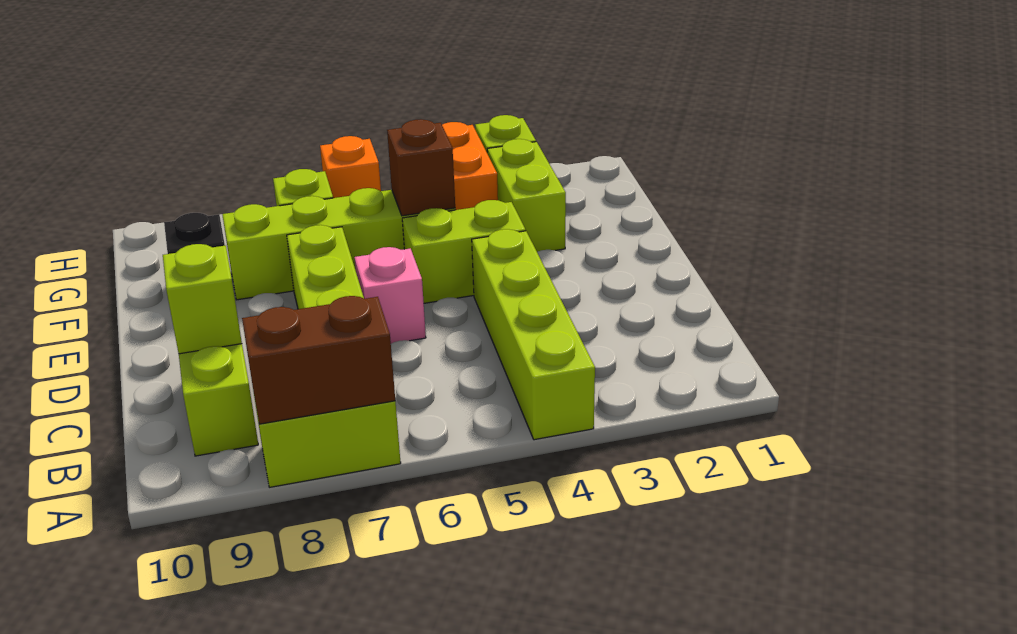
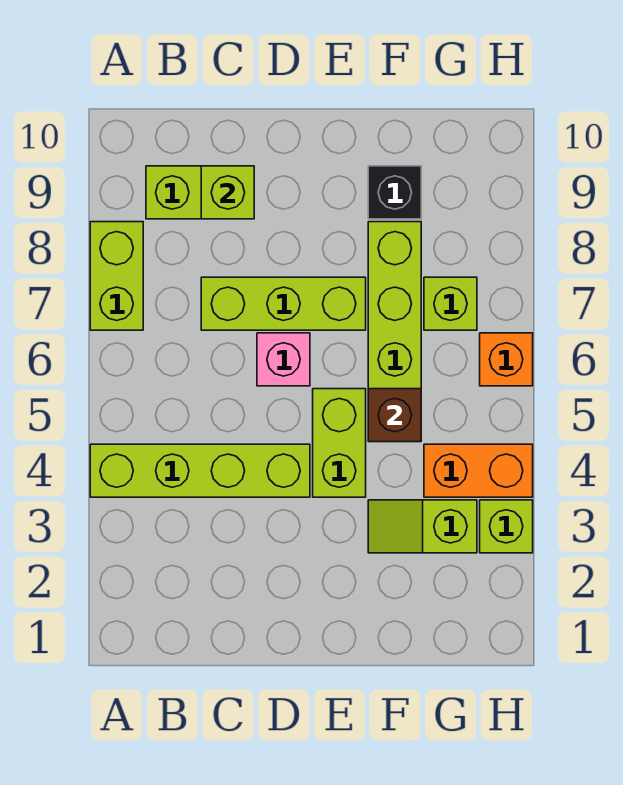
brown brick A7:A8 level 2 -> none
lime brick F3:G3 level 1 -> lime slope F3:G3 level 1 top G

